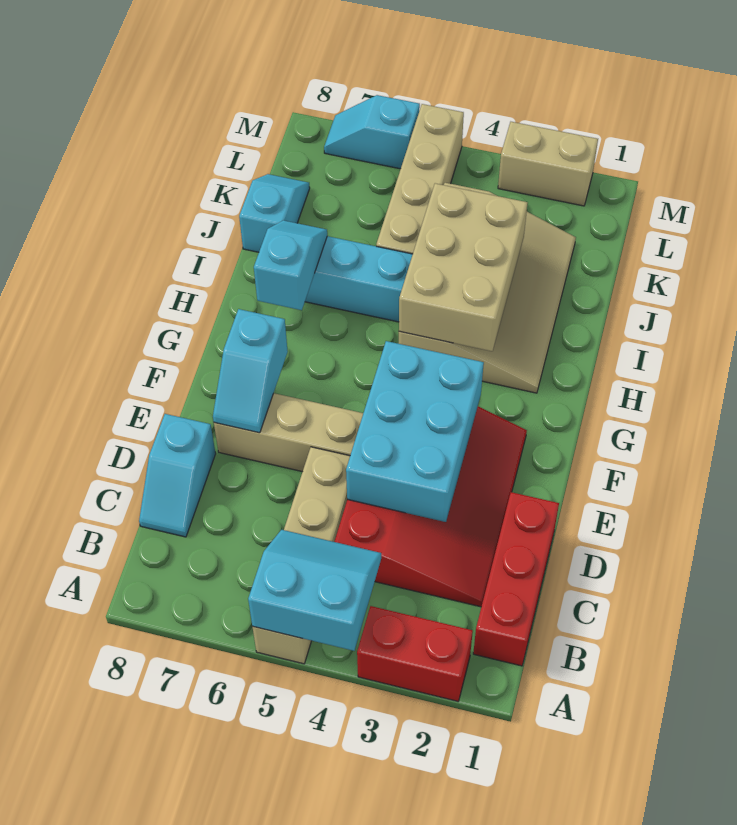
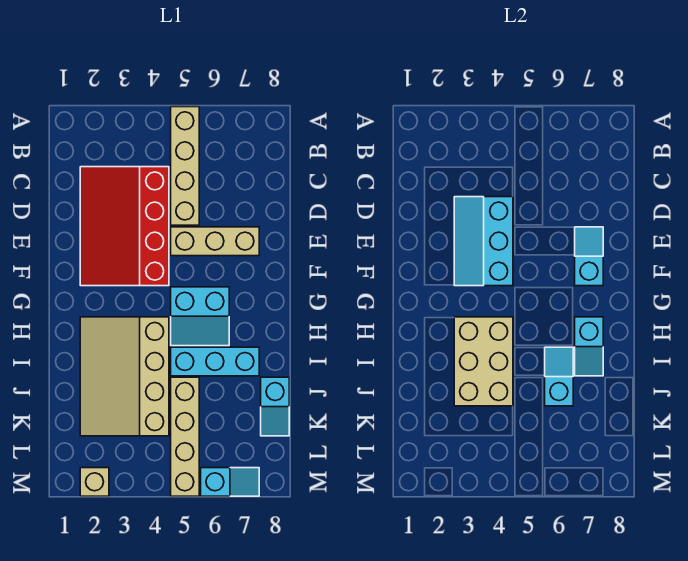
red brick A2:A3 level 1 -> none
cyan slope A4:B5 level 2 top A -> cyan slope G5:H6 level 1 top G
red brick B1:D1 level 1 -> none
cyan slope C8:D8 level 1 top D -> cyan slope I6:J6 level 2 top J
cyan brick D3:F4 level 2 -> cyan slope D3:F4 level 2 top 4
tan brick M2:M3 level 1 -> tan brick M2 level 1

